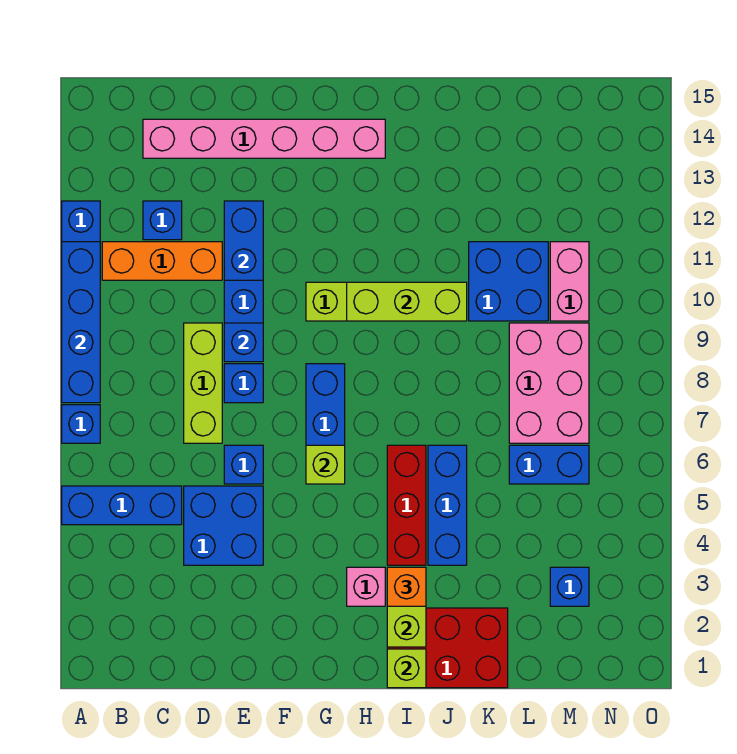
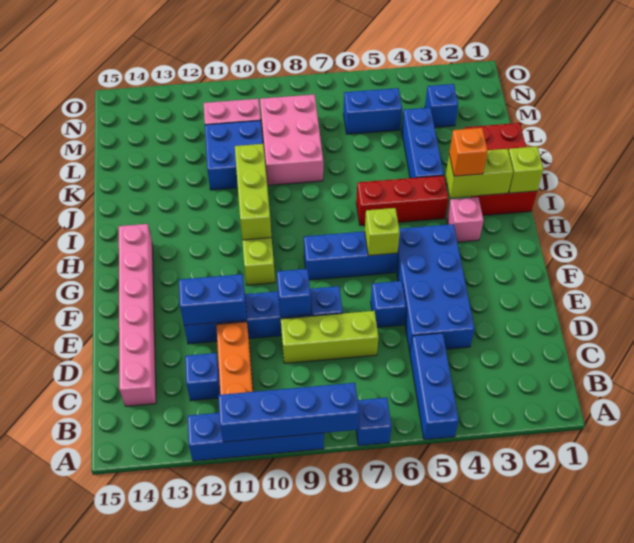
blue brick D4:E5 level 1 -> blue brick D4:G5 level 1
blue brick J4:J6 level 1 -> blue brick J4:L4 level 1
blue brick L6:M6 level 1 -> blue brick M5:M6 level 1
pink brick L7:M9 level 1 -> pink brick K8:M9 level 1

